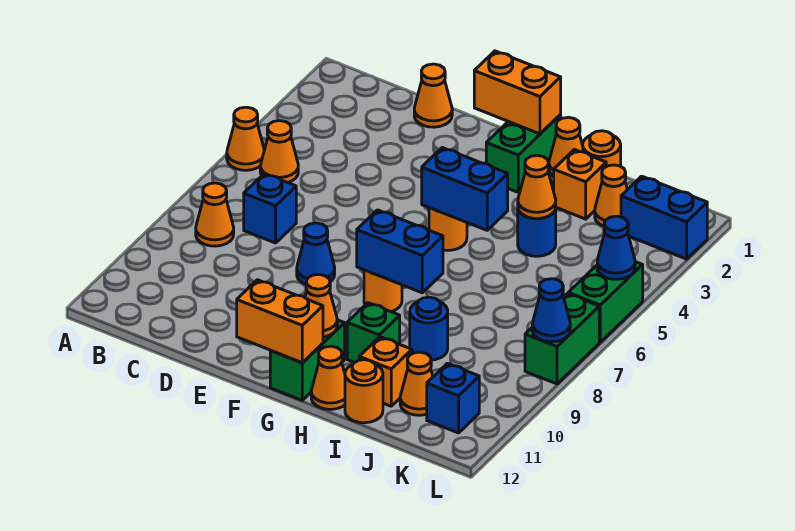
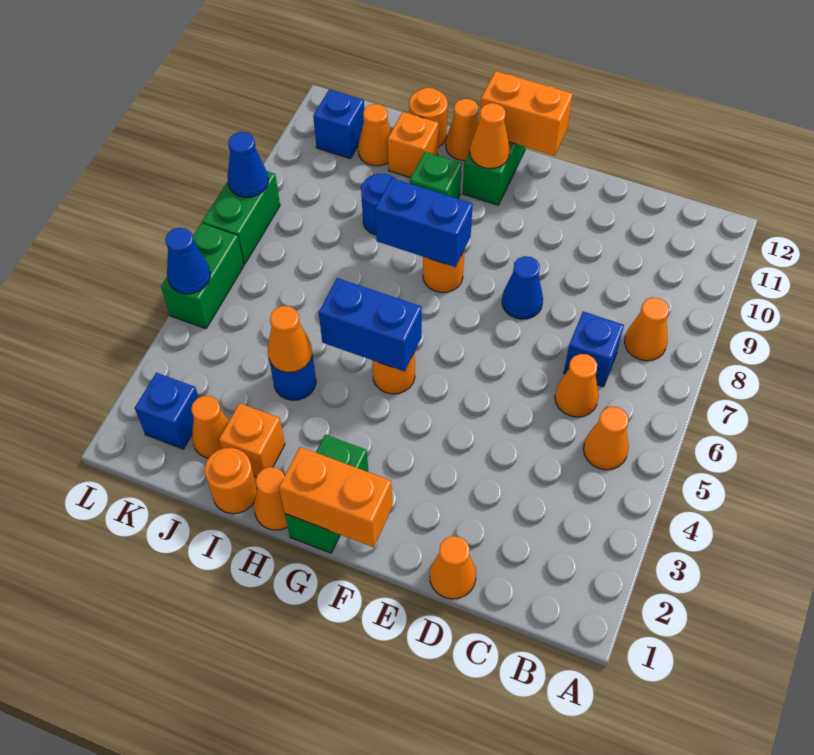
orange cone A5 level 1 -> orange cone C6 level 1
blue brick K2:L2 level 1 -> blue brick K2 level 1

